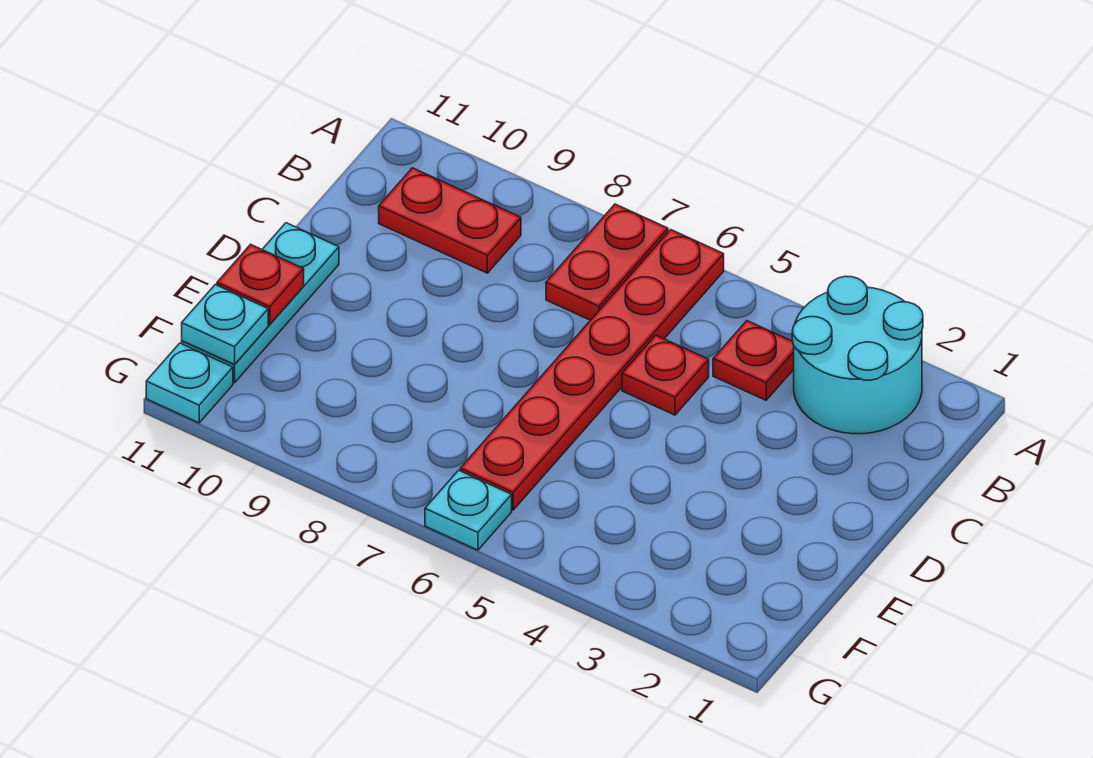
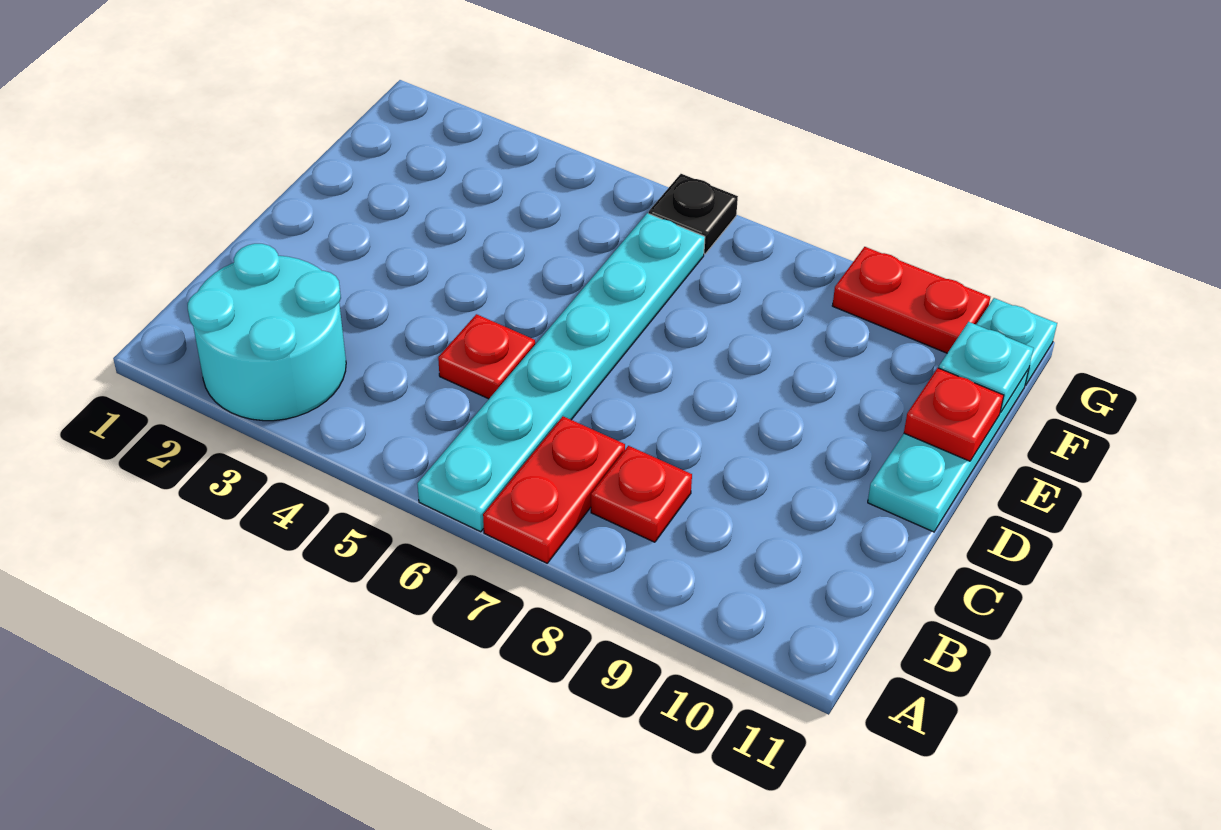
red plate A6:F6 level 1 -> cyan plate A6:F6 level 1
red plate B4 level 1 -> red plate B8 level 1
red plate B9:B10 level 1 -> red plate G9:G10 level 1
cyan plate G6 level 1 -> black plate G6 level 1

